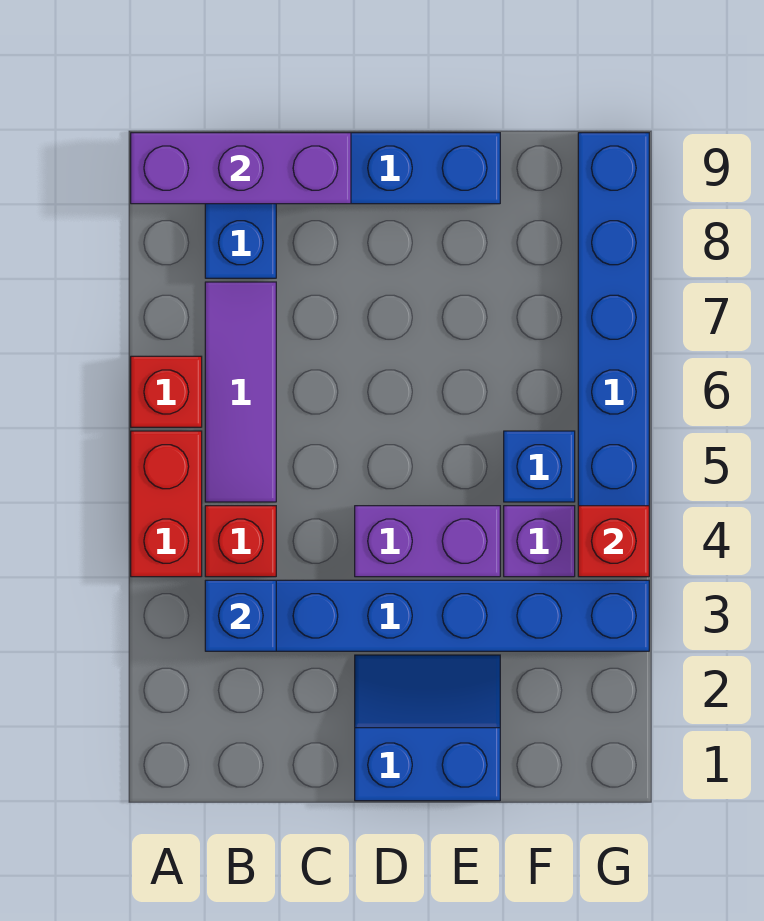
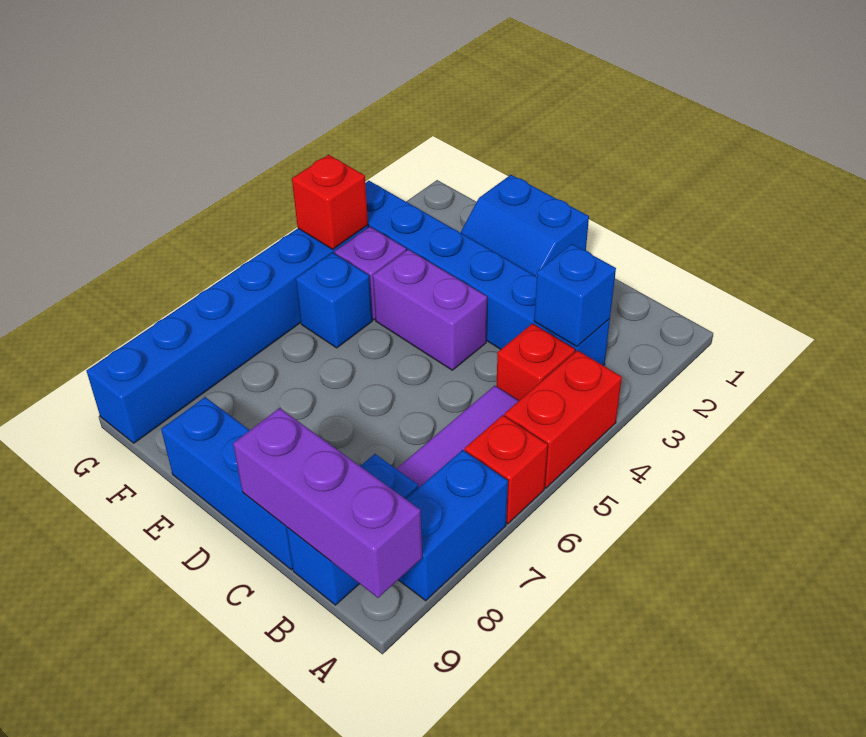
none -> blue brick A7:A8 level 1

